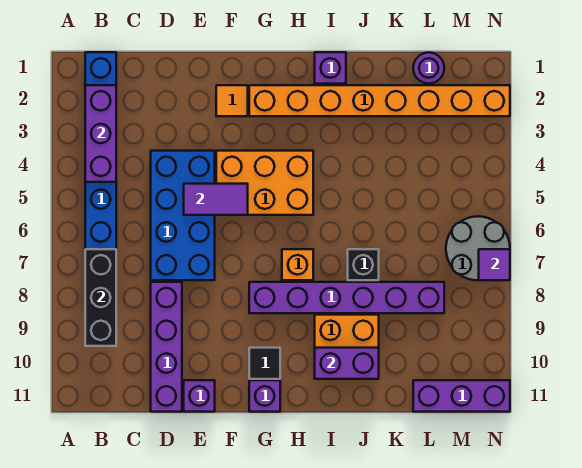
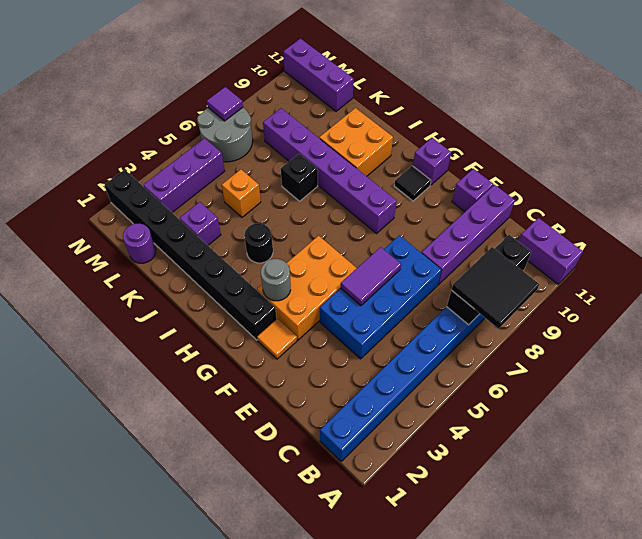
none -> black tile A7:B8 level 3
purple brick B2:B4 level 2 -> purple brick M3:M5 level 1
purple tile E5:F5 level 2 -> purple tile E5:E6 level 2
orange brick F4:H5 level 1 -> orange brick F3:G5 level 1
orange brick G2:N2 level 1 -> black brick G2:N2 level 1
none -> grey round brick G3 level 2
orange brick H7 level 1 -> orange brick K5 level 1
purple brick I1 level 1 -> purple brick K3 level 1
none -> black round brick I4 level 1
purple brick I10:J10 level 2 -> purple brick A11:B11 level 1

